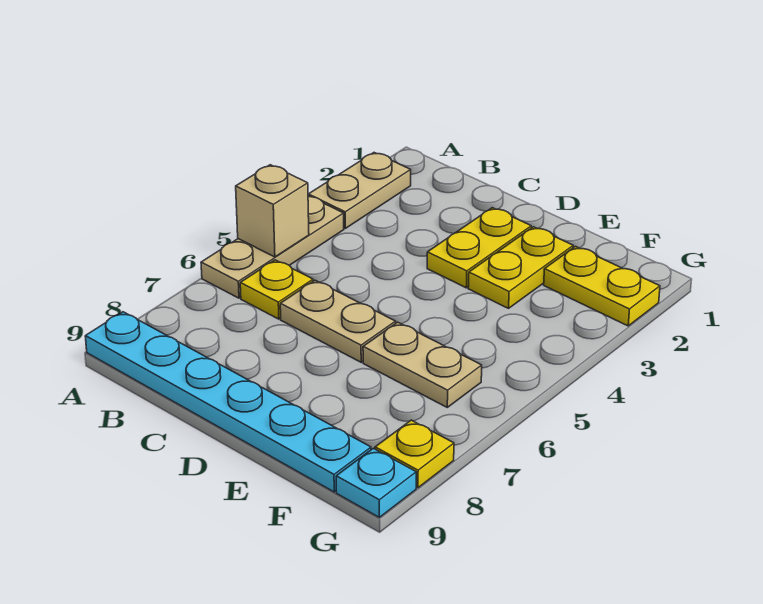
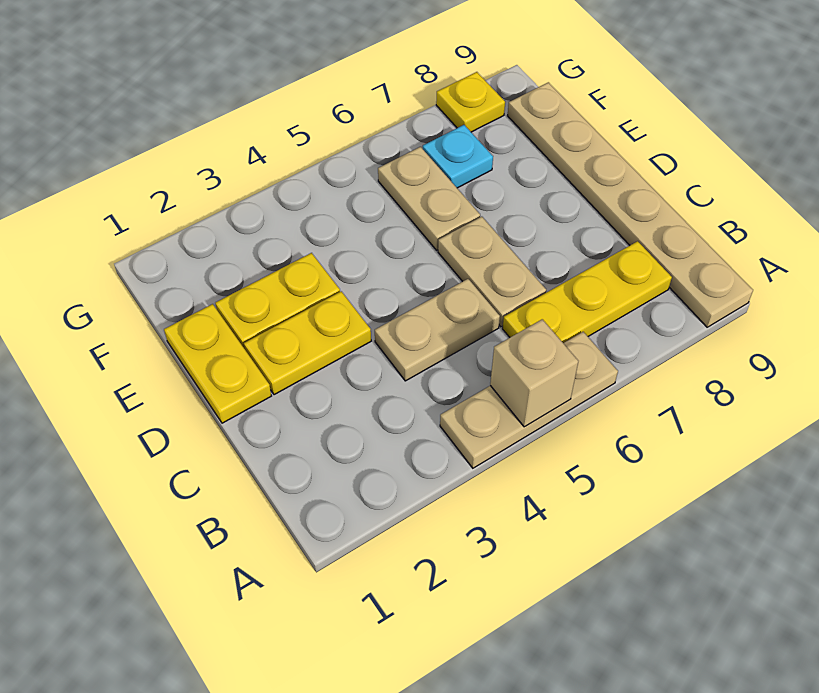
tan plate A2:A3 level 1 -> tan plate C4:C5 level 1
cyan plate A9:F9 level 1 -> tan plate A9:F9 level 1
yellow plate B6 level 1 -> yellow plate B6:B8 level 1
yellow plate F2:G2 level 1 -> yellow plate D1:E1 level 1
cyan plate G9 level 1 -> cyan plate F7 level 1

